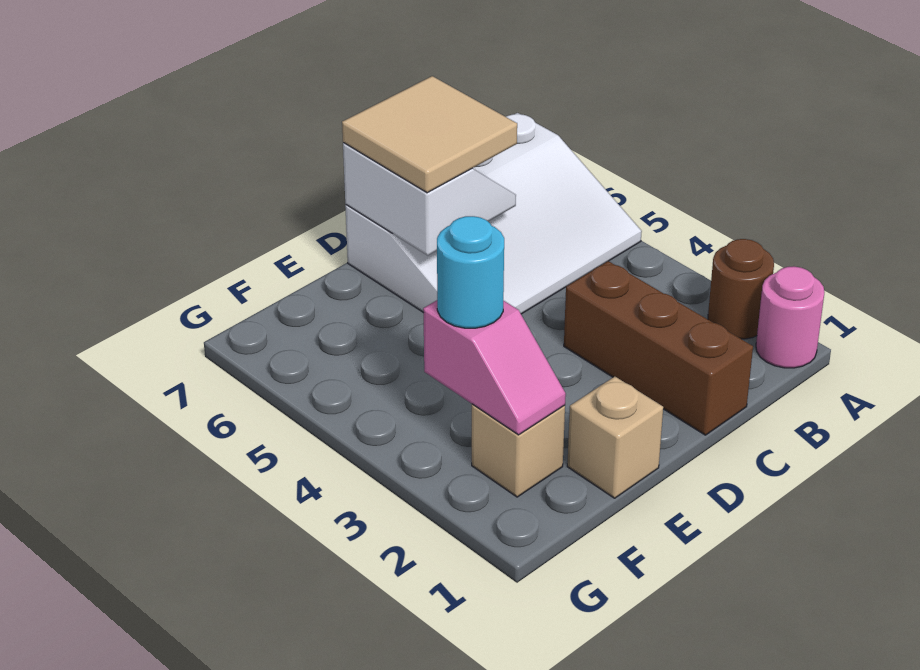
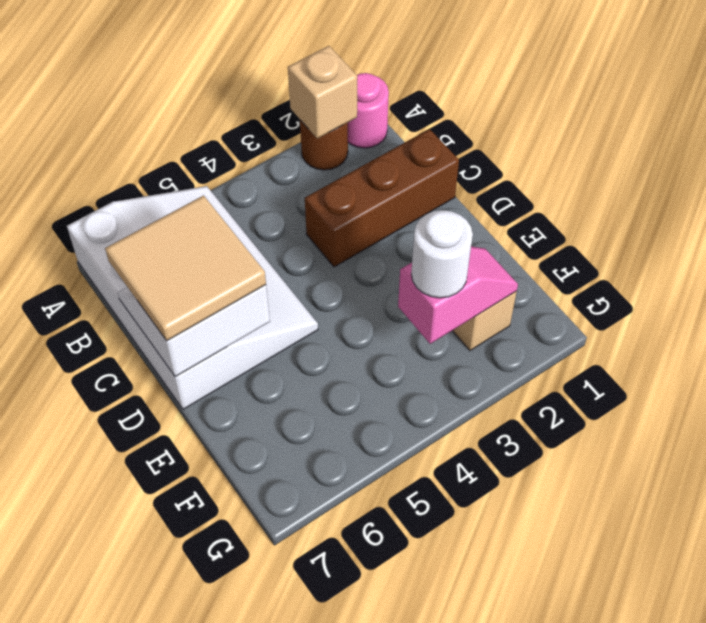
tan brick E1 level 1 -> tan brick A2 level 2
cyan round brick F3 level 3 -> white round brick F3 level 3

